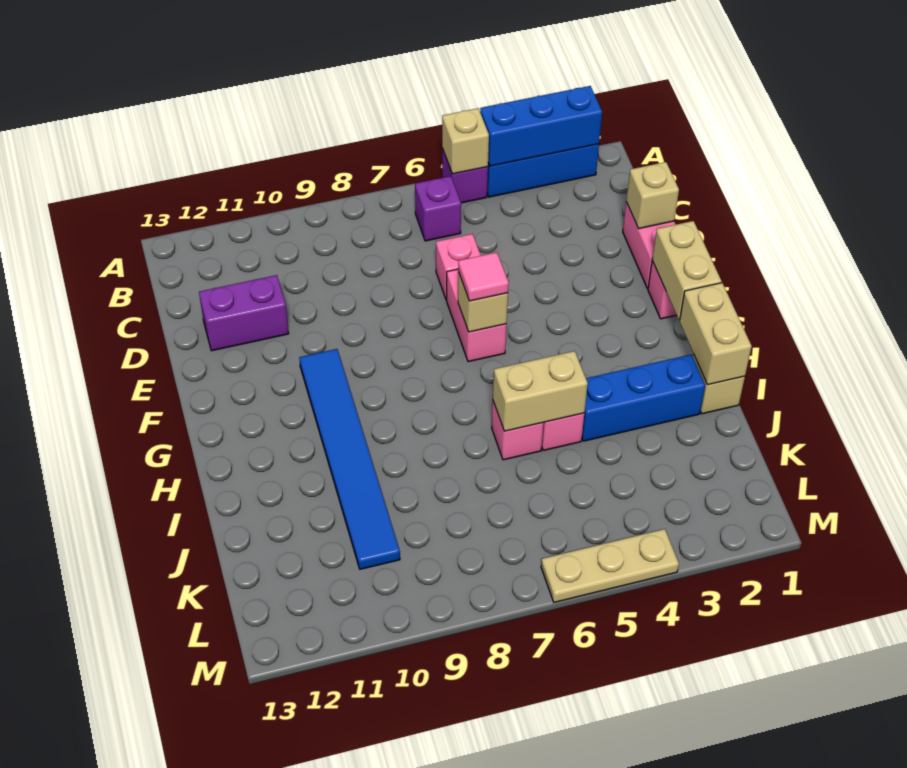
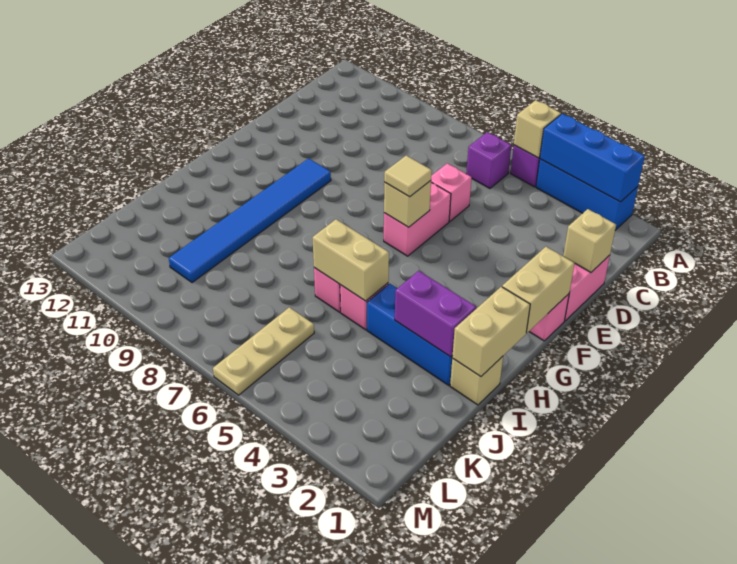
purple brick D11:D12 level 1 -> purple brick I2:I3 level 2
pink tile F6 level 3 -> tan tile F6 level 3
tan plate M4:M6 level 1 -> tan plate K6:M6 level 1

